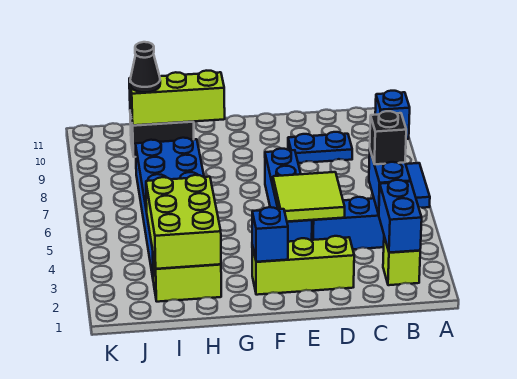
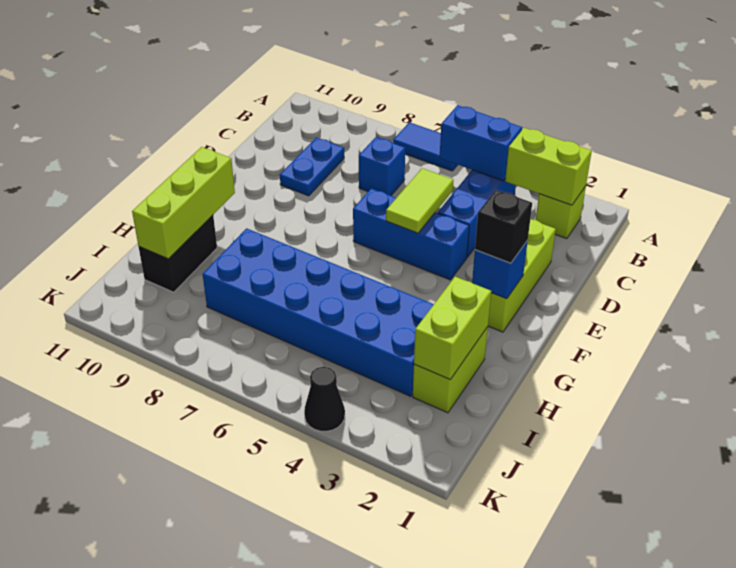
blue brick A10 level 1 -> blue brick C7 level 1
blue brick B2:B3 level 2 -> lime brick B2:B3 level 2
black brick B5 level 3 -> black brick F2 level 3
lime tile D4:E5 level 2 -> lime tile D5:E5 level 2
blue brick E4:E7 level 1 -> blue brick E4:E6 level 1
lime brick H2:I4 level 2 -> lime brick H2:I2 level 2
black cone I10 level 3 -> black cone K4 level 1

